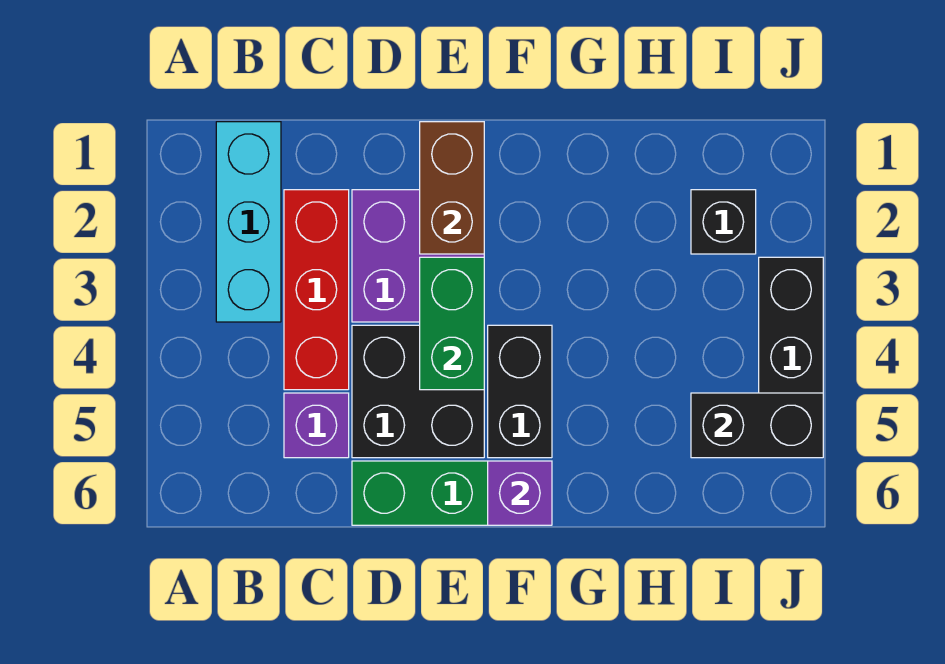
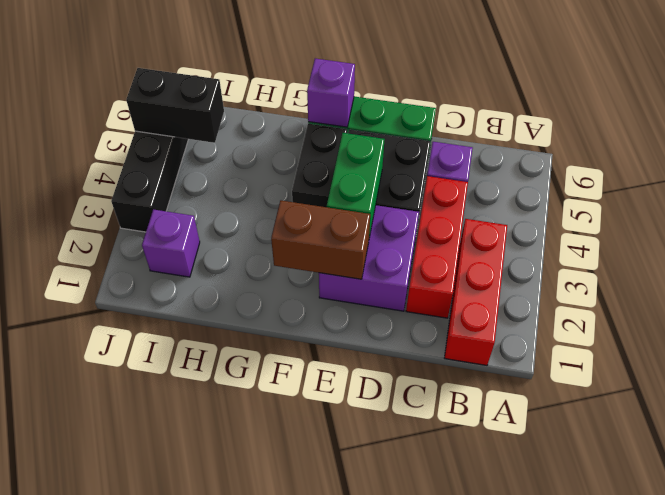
cyan brick B1:B3 level 1 -> red brick B1:B3 level 1
brown brick E1:E2 level 2 -> brown brick E2:F2 level 2
black brick I2 level 1 -> purple brick I2 level 1

